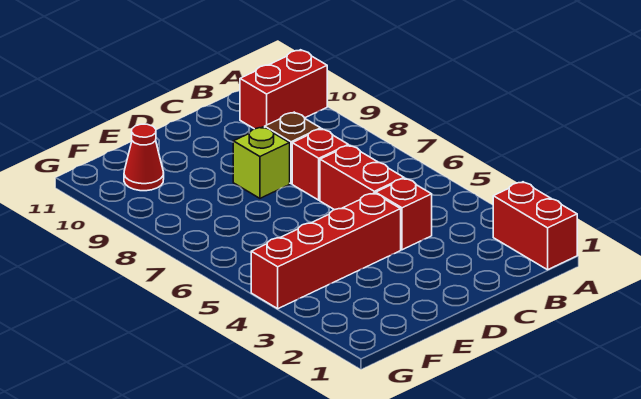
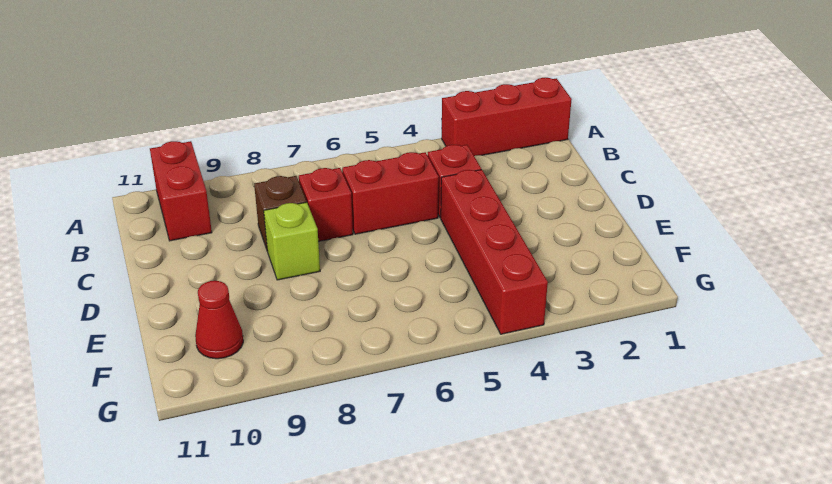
red brick A1:A2 level 1 -> red brick A1:A3 level 1

